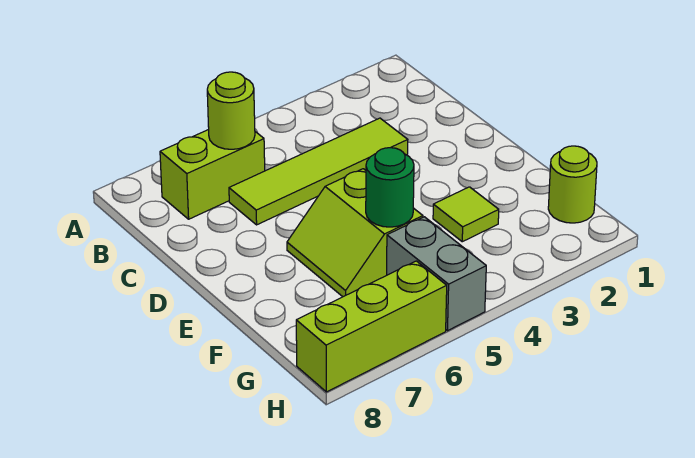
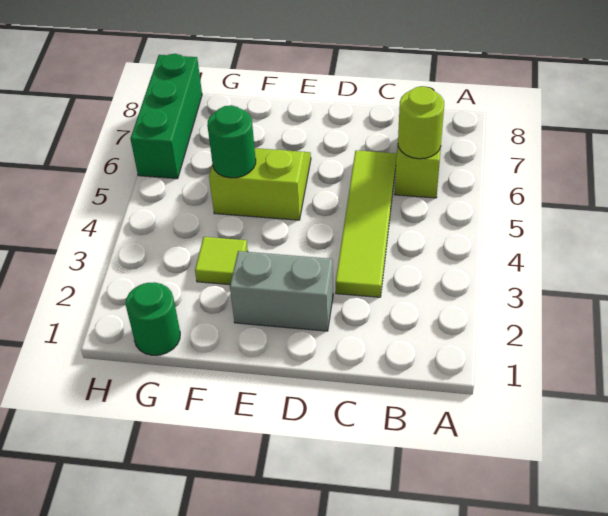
lime round brick G1 level 1 -> green round brick G1 level 1
grey brick G5:H5 level 1 -> grey brick D2:E2 level 1
lime brick H6:H8 level 1 -> green brick H6:H8 level 1

